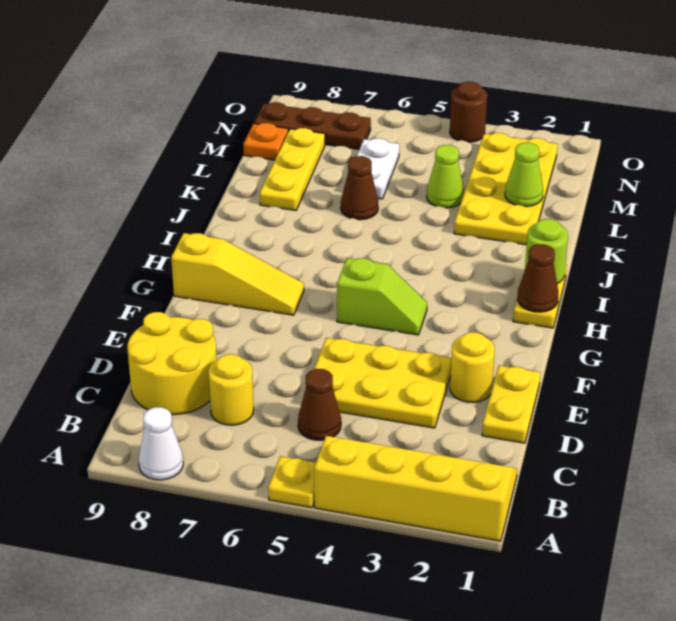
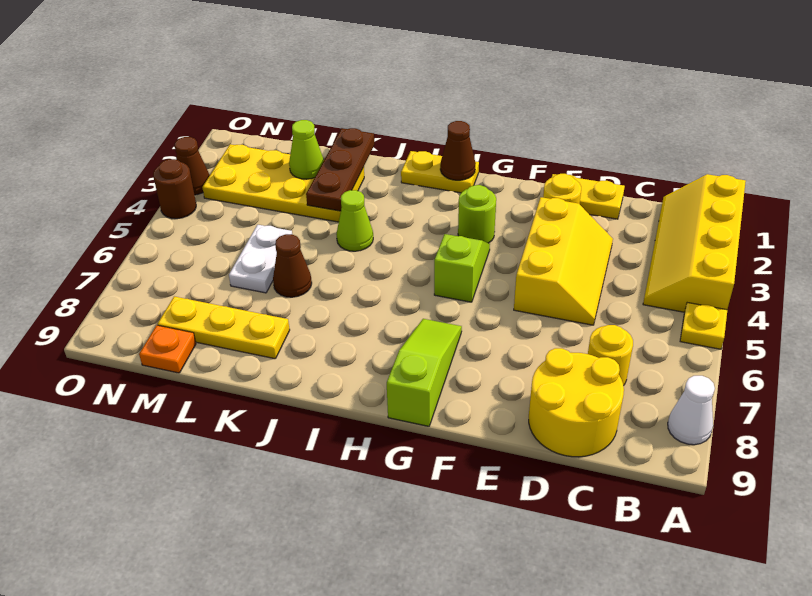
brown cone C5 level 1 -> brown cone O3 level 1
yellow plate D3:E5 level 1 -> yellow slope D3:E5 level 1 top E
yellow slope G7:G9 level 1 top 9 -> lime slope G7:G9 level 1 top 9
lime round brick I1 level 2 -> lime round brick G3 level 1
lime cone L4 level 1 -> lime cone J4 level 1
white plate L6:M6 level 1 -> white plate L5:L6 level 1
brown plate N7:N9 level 1 -> brown plate K1:K3 level 2

